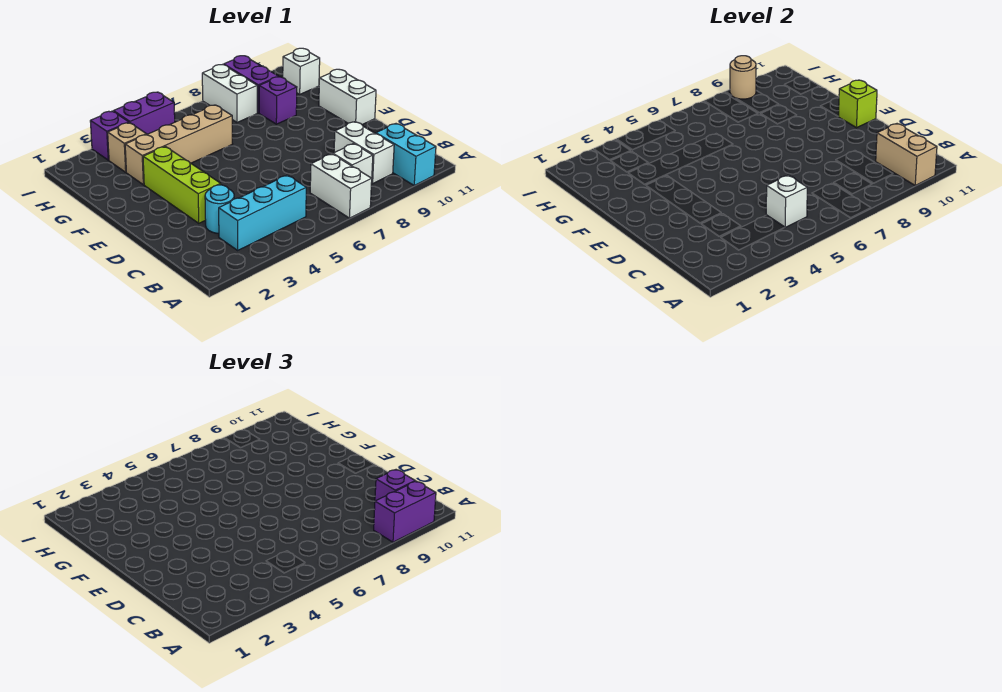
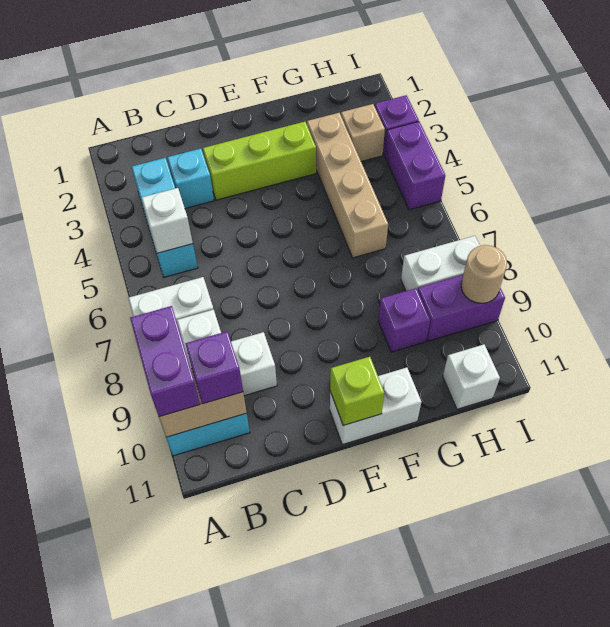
cyan round brick C3 level 1 -> cyan brick C3 level 1

